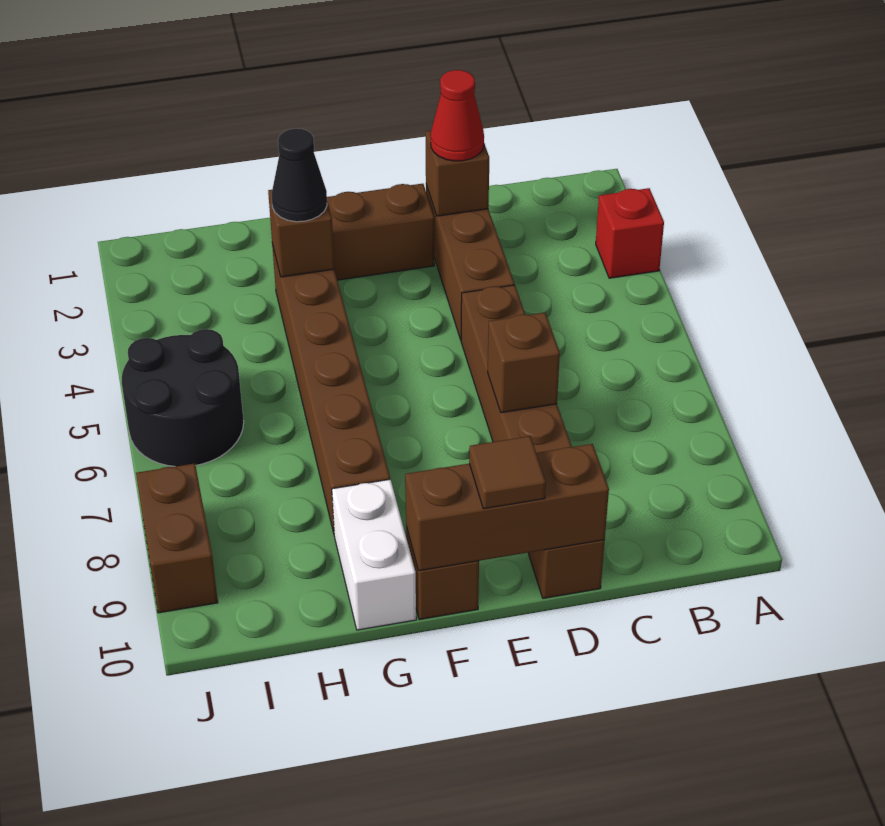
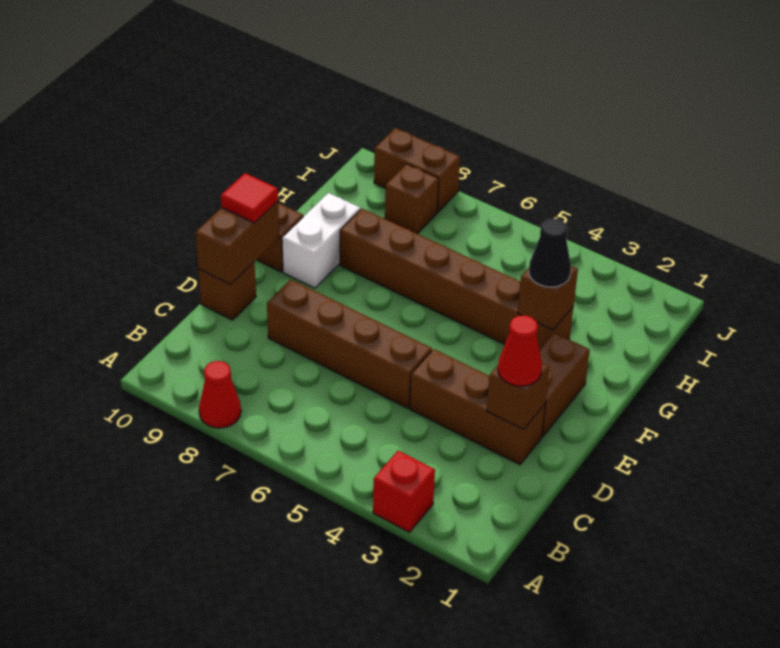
none -> red cone A8 level 1
brown brick D7 level 2 -> brown brick I8 level 1
brown brick D10:F10 level 2 -> brown brick D10:E10 level 2
brown tile E10 level 3 -> red tile E10 level 3
white brick G9:G10 level 1 -> white brick F9:G9 level 1
black round brick I5:J6 level 1 -> none

